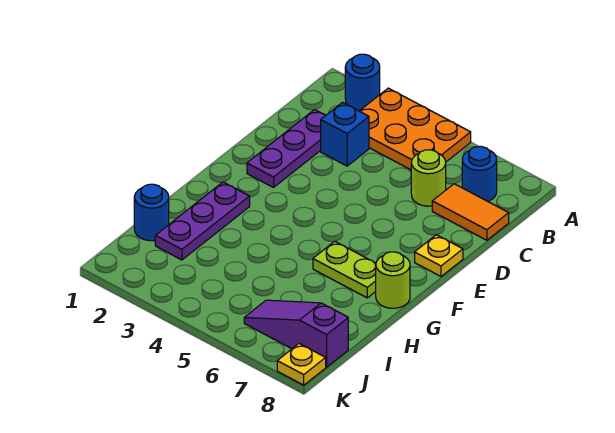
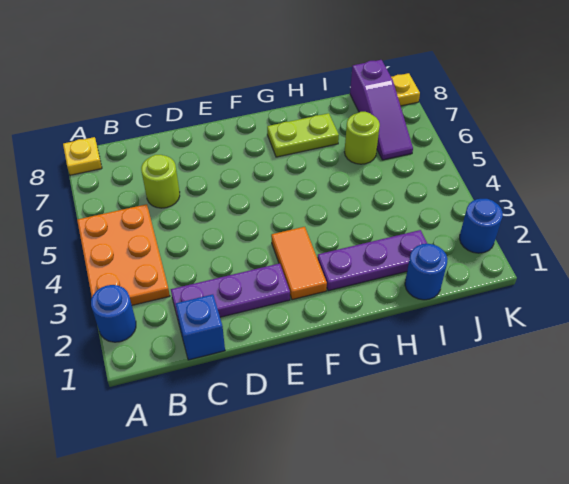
blue round brick B7 level 1 -> blue round brick K2 level 1
blue brick C3 level 1 -> blue brick C1 level 1
orange tile C7:C8 level 1 -> orange tile F2:F3 level 1
yellow plate E8 level 1 -> yellow plate A8 level 1
lime plate G6:G7 level 1 -> lime plate G7:H7 level 1
lime round brick G8 level 1 -> lime round brick I6 level 1

